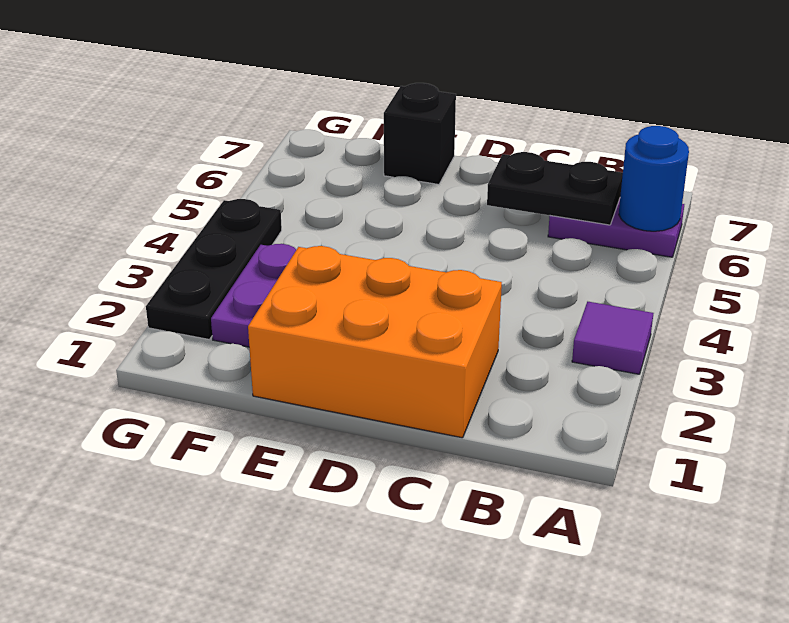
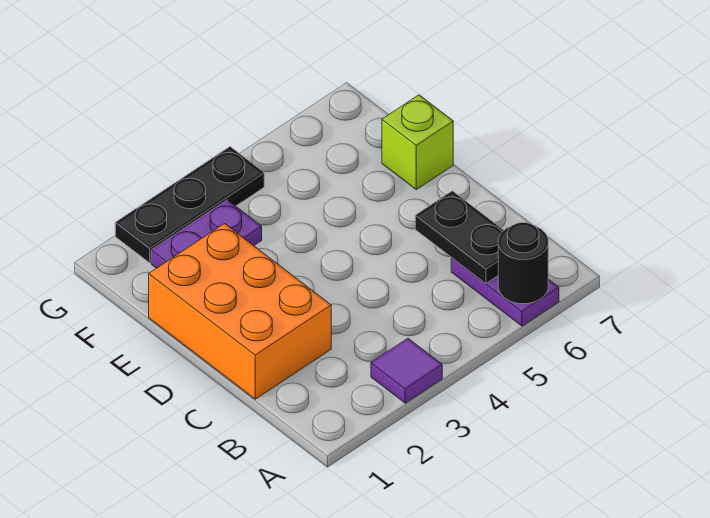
blue round brick A6 level 2 -> black round brick A6 level 2
black brick E7 level 1 -> lime brick E7 level 1

